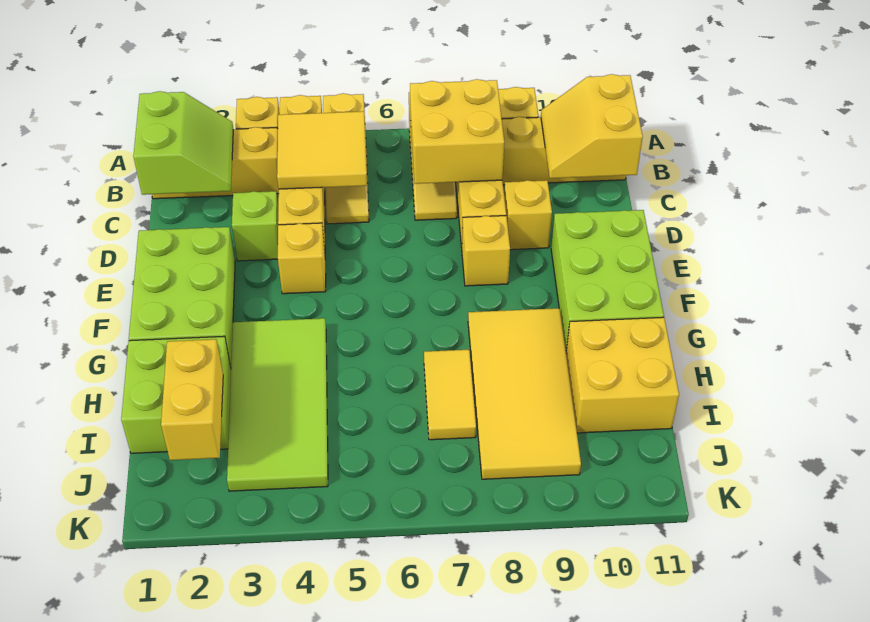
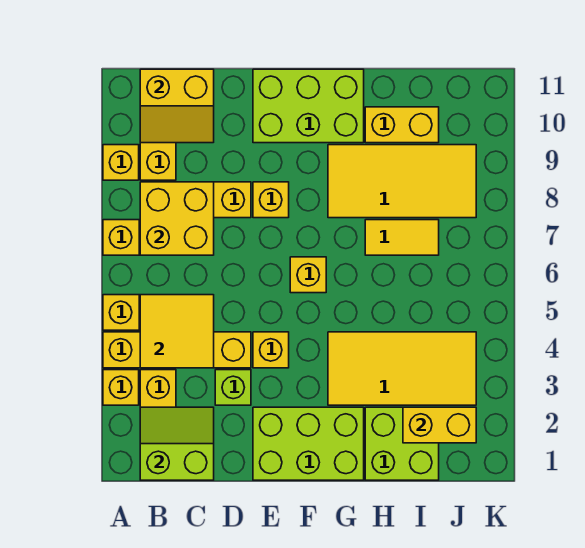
yellow brick D9 level 1 -> yellow brick F6 level 1
lime tile G3:J4 level 1 -> yellow tile G3:J4 level 1
yellow brick H10:I11 level 1 -> yellow brick H10:I10 level 1

